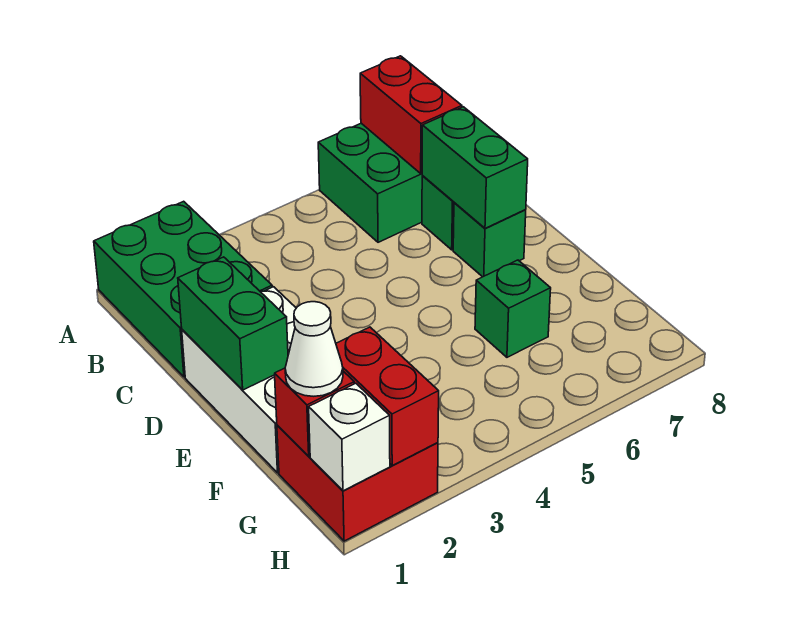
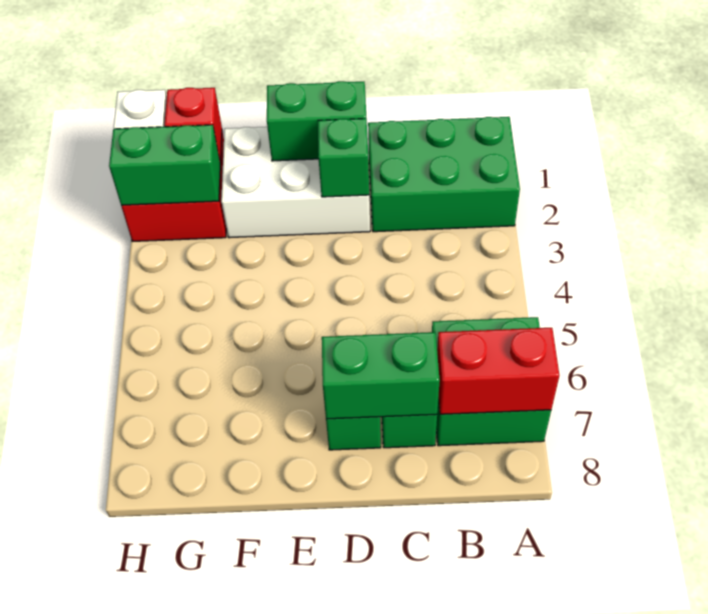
green brick F6 level 1 -> green brick D2 level 2
white cone G1 level 3 -> none
red brick G2:H2 level 2 -> green brick G2:H2 level 2

